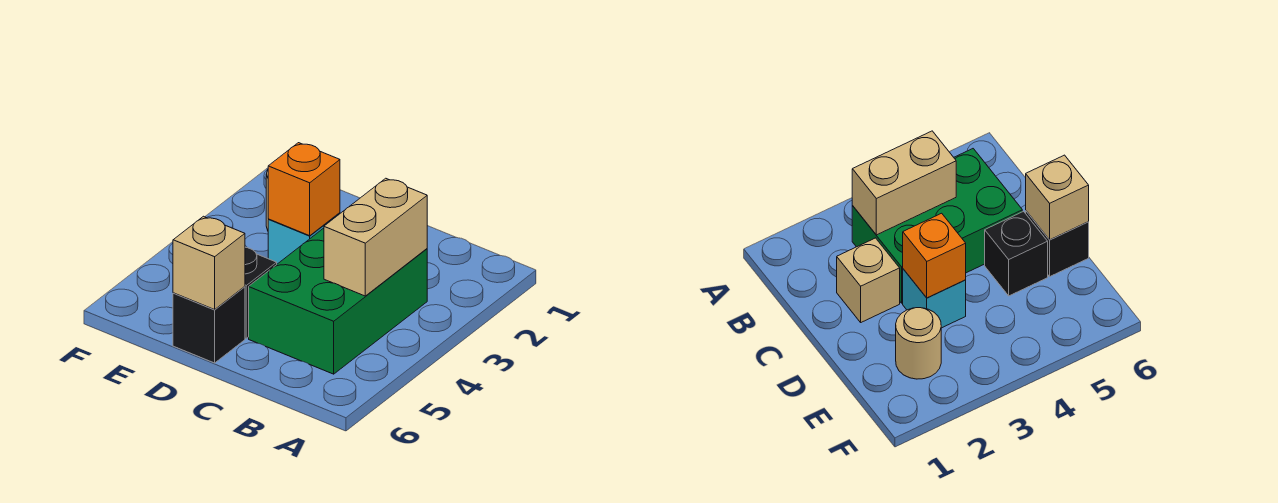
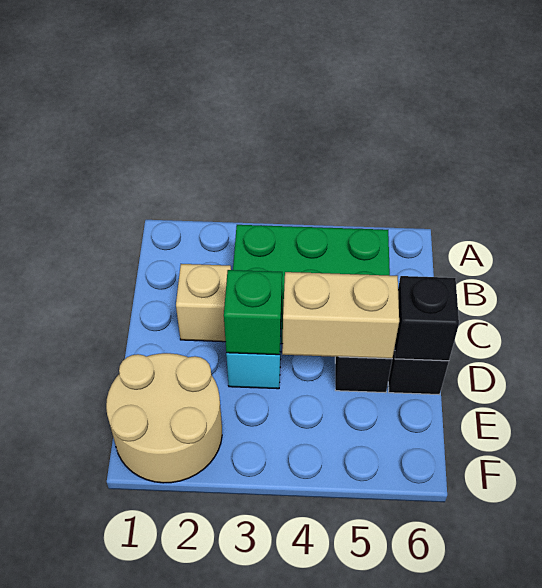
tan brick B3:B4 level 2 -> tan brick D4:D5 level 2
orange brick D3 level 2 -> green brick D3 level 2
tan brick D6 level 2 -> black brick D6 level 2
tan round brick E2 level 1 -> tan round brick E1:F2 level 1

